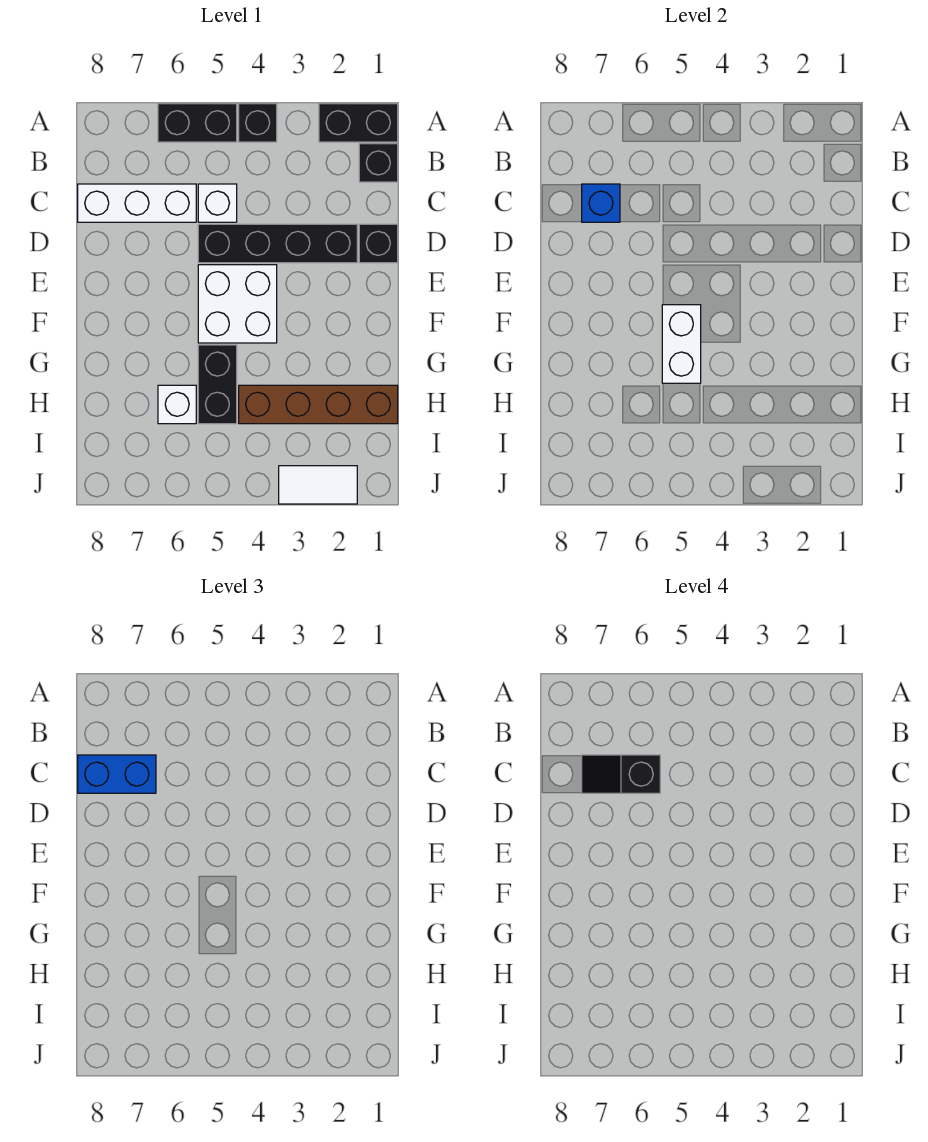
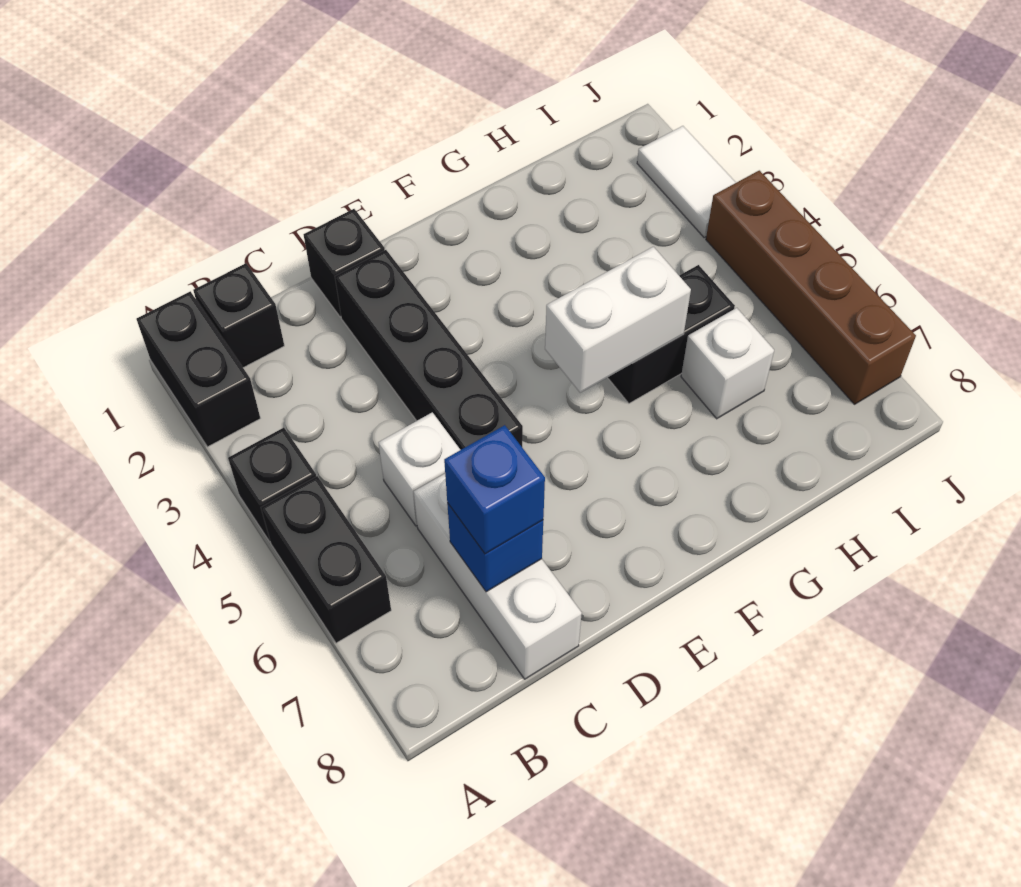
black slope C6:C7 level 4 top 6 -> none
blue brick C7:C8 level 3 -> blue brick C7 level 3
white brick E4:F5 level 1 -> none
brown brick H1:H4 level 1 -> brown brick J4:J7 level 1

